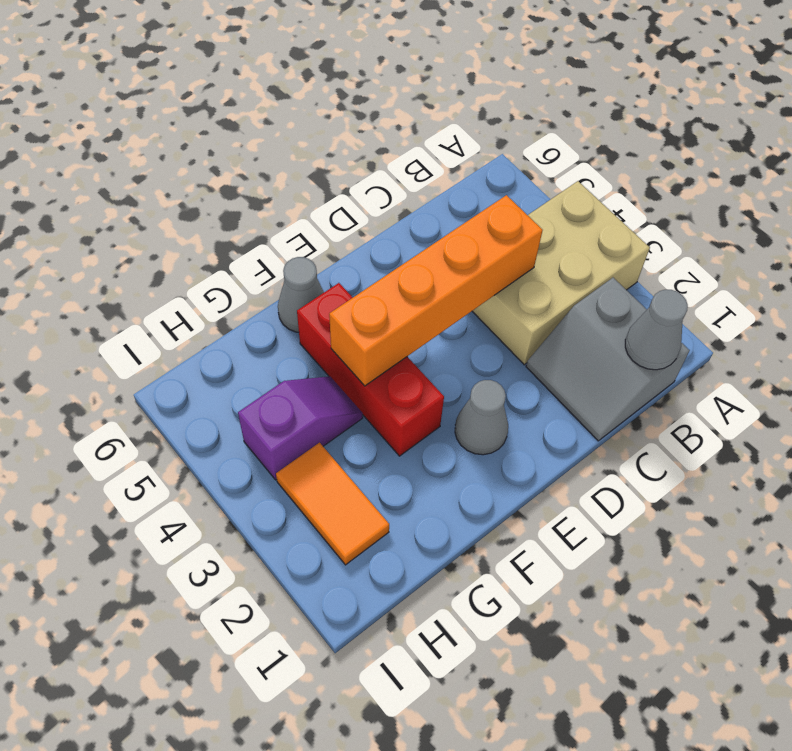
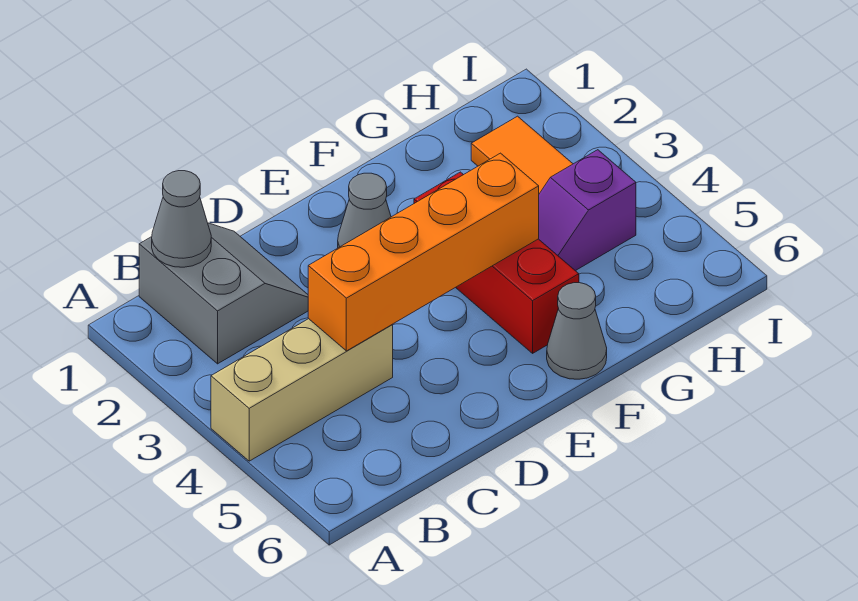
tan brick A3:C4 level 1 -> tan brick A4:C4 level 1

